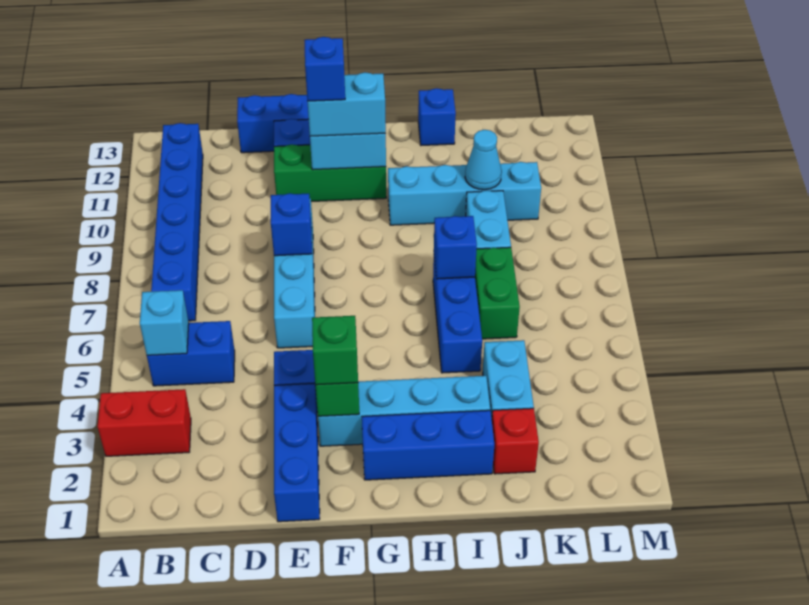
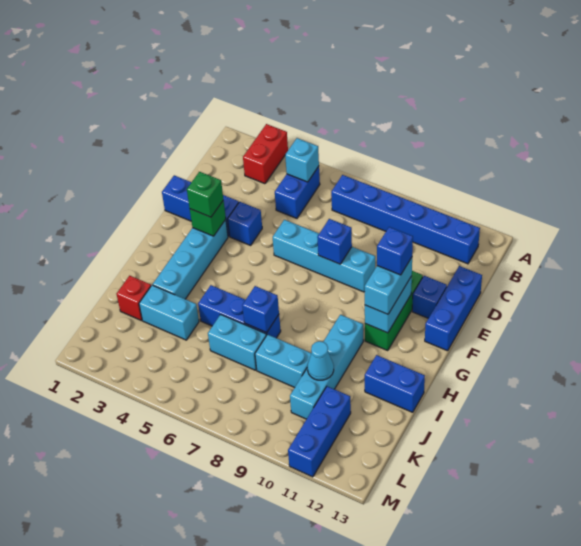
blue brick G2:I2 level 1 -> blue brick K11:M11 level 1
blue brick I13 level 1 -> blue brick I12:I13 level 1
green brick J6:J7 level 1 -> cyan brick J6:J7 level 1

